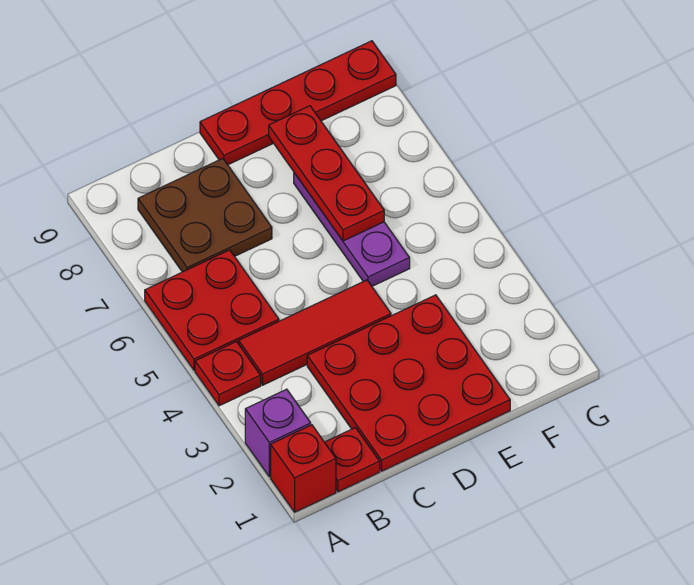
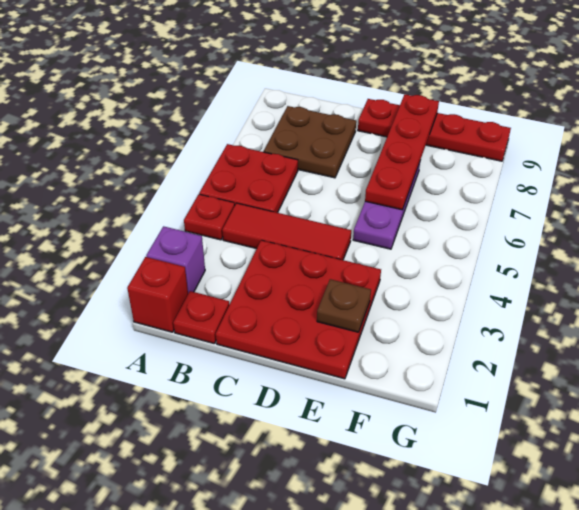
none -> brown plate E2 level 2
red plate E6:E8 level 2 -> red plate E6:E9 level 2

